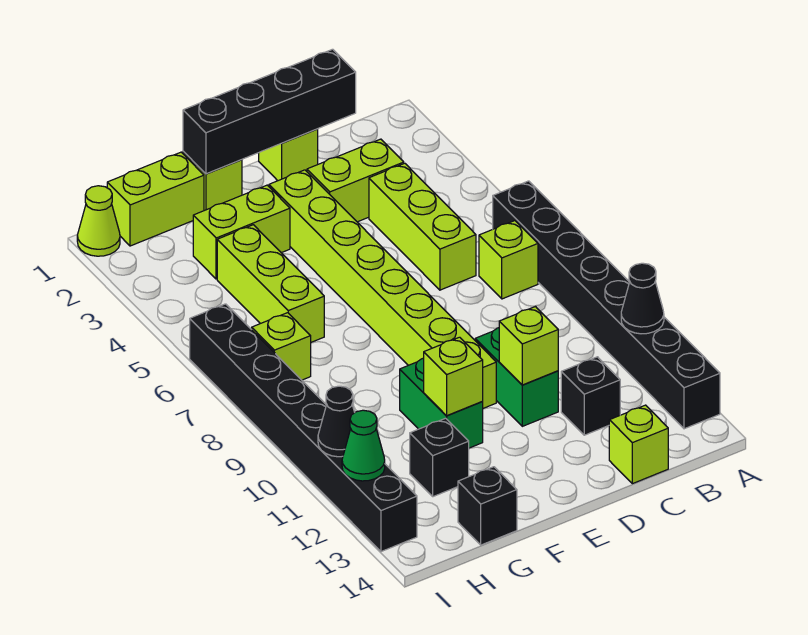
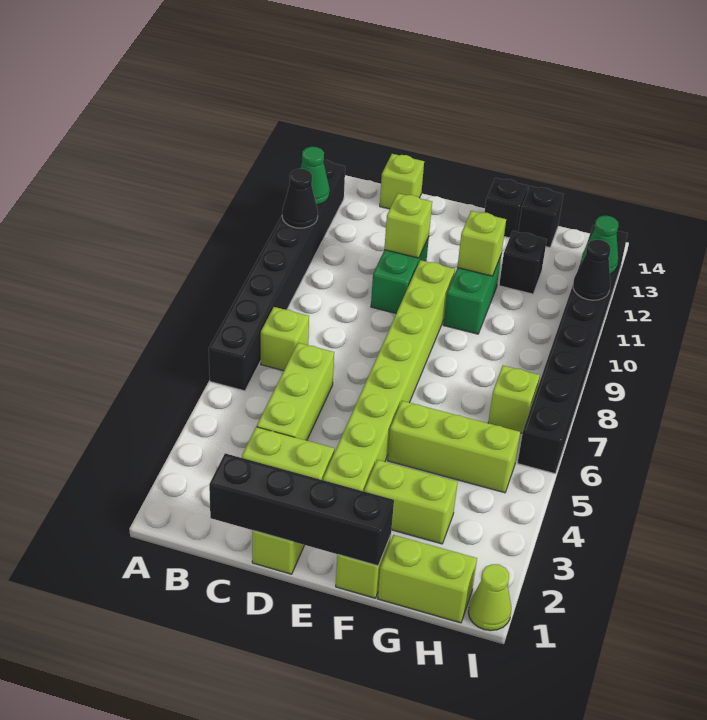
none -> green cone A12 level 2
black brick C12 level 1 -> black brick F14 level 1
lime brick G4:G6 level 1 -> lime brick F5:H5 level 1

